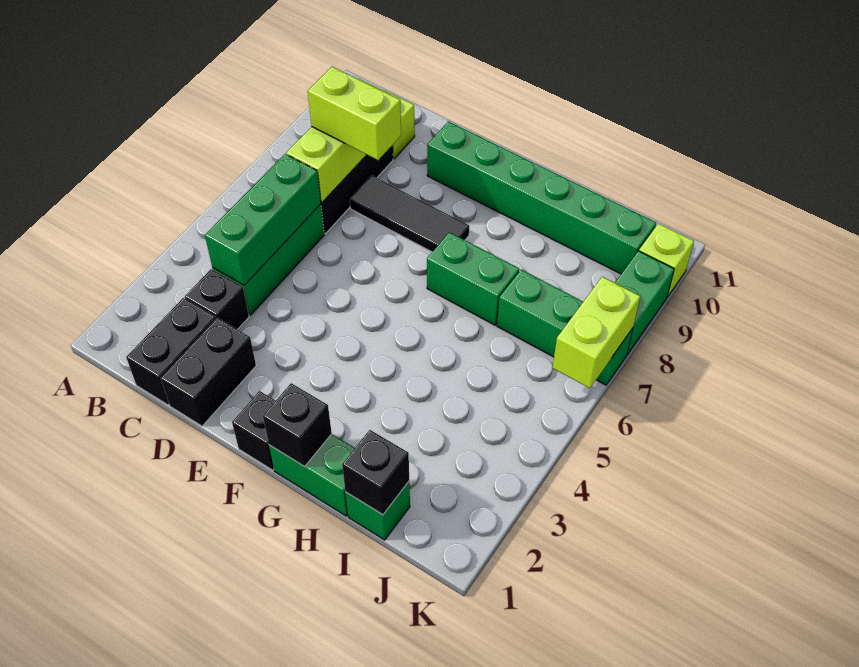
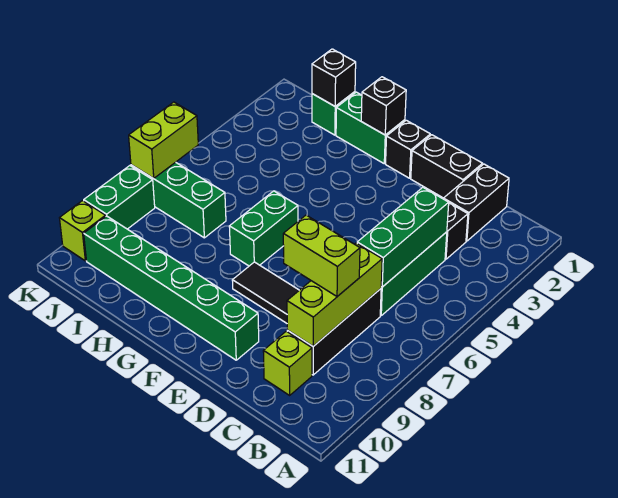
black brick D1:D2 level 1 -> black brick D1:E1 level 1
green brick G7:H7 level 1 -> green brick G6:G7 level 1

